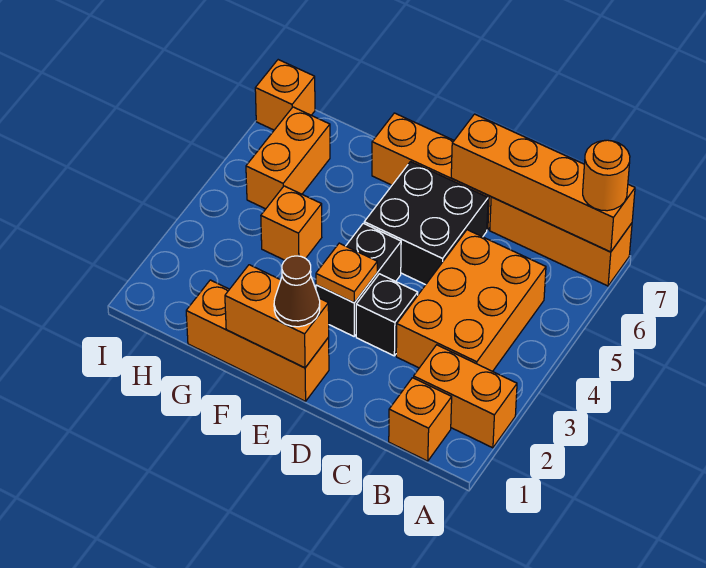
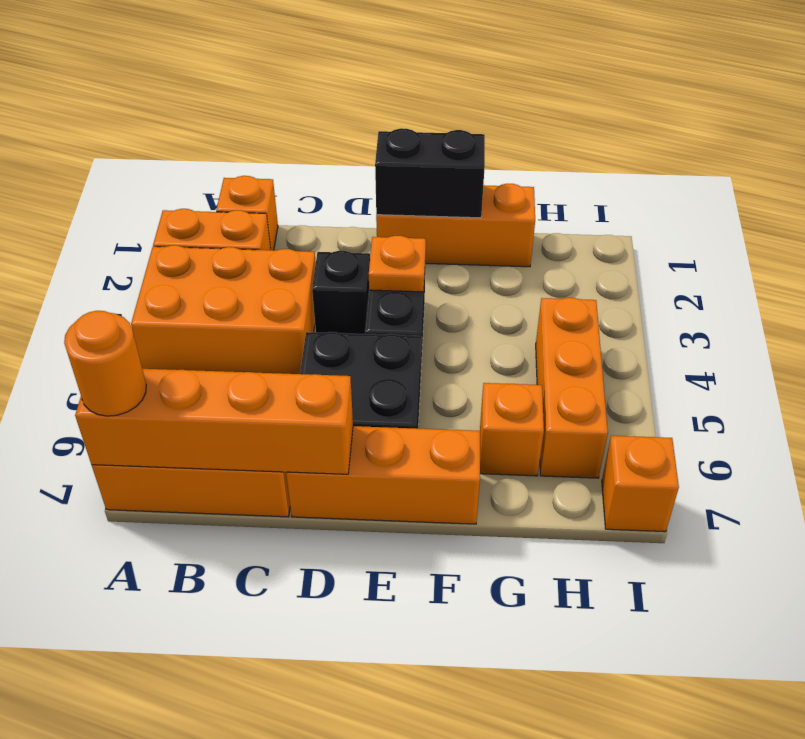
orange brick B3:C5 level 1 -> orange brick A3:C4 level 1
orange brick E1:F1 level 2 -> black brick E1:F1 level 2
brown cone E1 level 3 -> none
orange brick G4 level 1 -> orange brick G6 level 1
orange brick H5:H6 level 1 -> orange brick H4:H6 level 1

